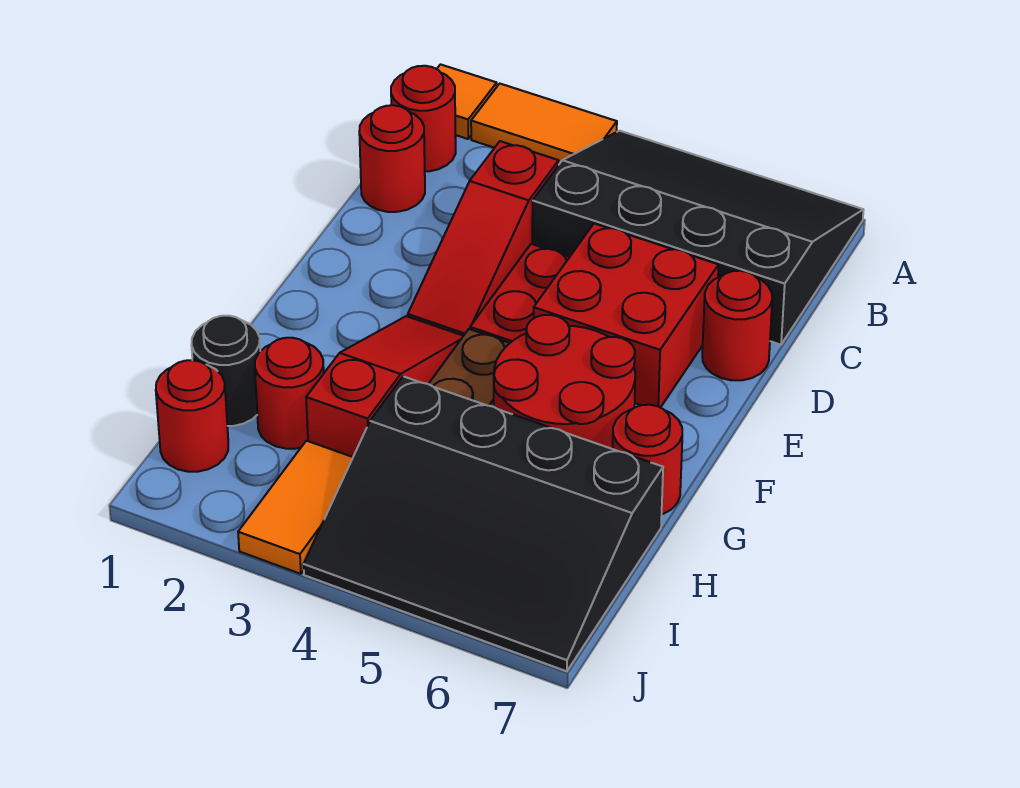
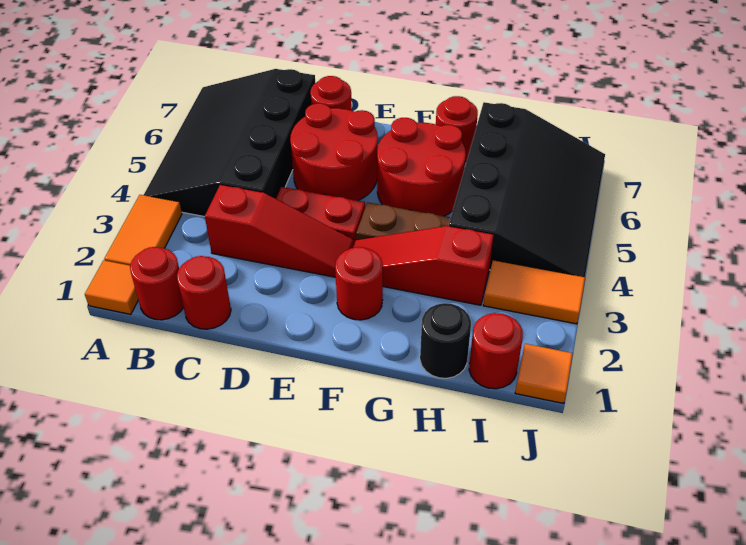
red brick D5:E6 level 1 -> red round brick D5:E6 level 1
red round brick H2 level 1 -> red round brick F2 level 1
none -> orange tile J1 level 1

